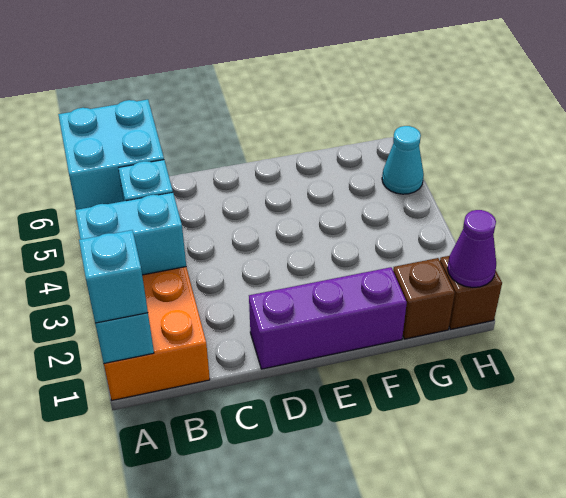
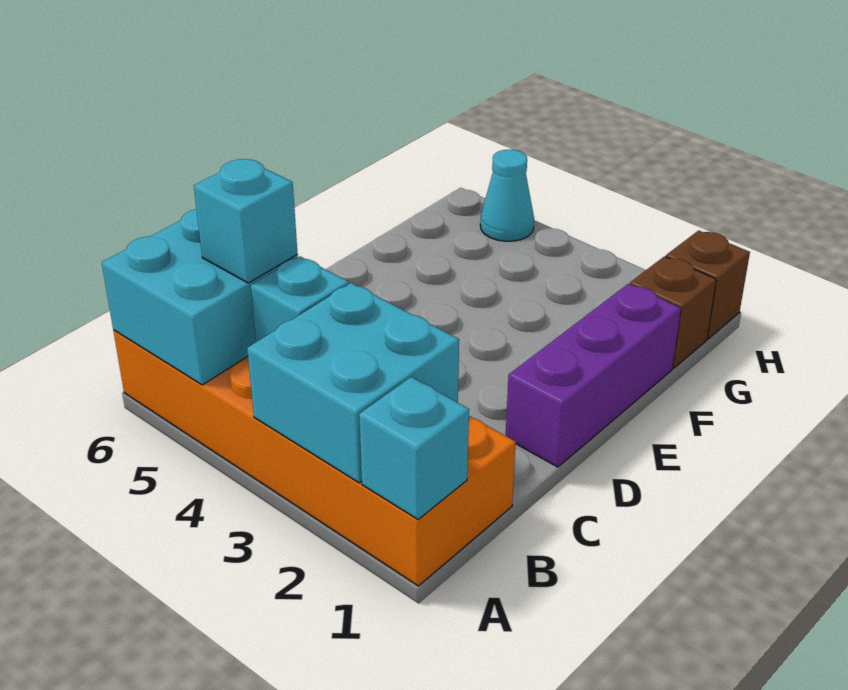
cyan brick A1 level 3 -> cyan brick B5 level 3
cyan brick A3:B3 level 2 -> cyan brick A2:B3 level 2
purple cone H1 level 2 -> none

